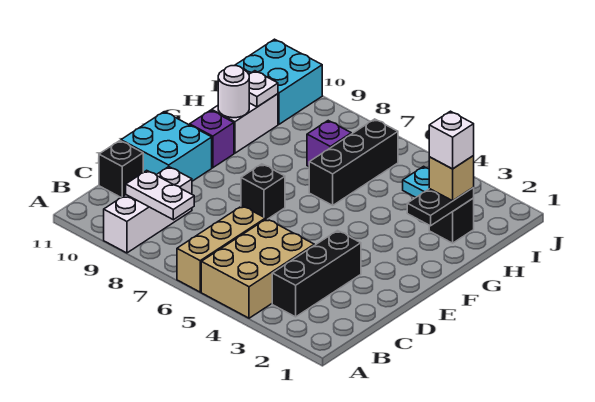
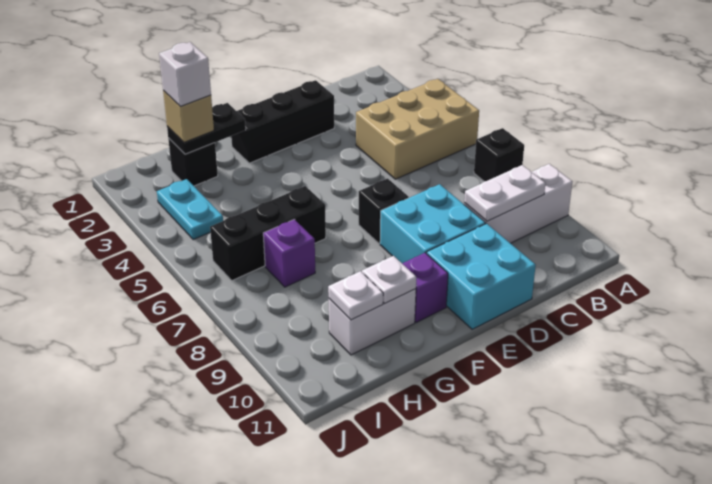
tan brick A6:C6 level 1 -> none
black brick B3:D3 level 1 -> black brick D2:F2 level 1
white plate B8:B9 level 2 -> white plate B9:C9 level 2
black brick C11 level 1 -> black brick A7 level 1
white round brick G10 level 2 -> white plate G10 level 2
cyan brick I10:J11 level 1 -> cyan brick D8:E9 level 1

